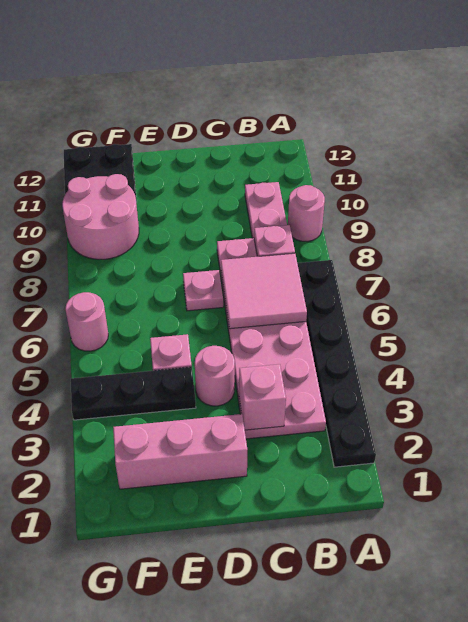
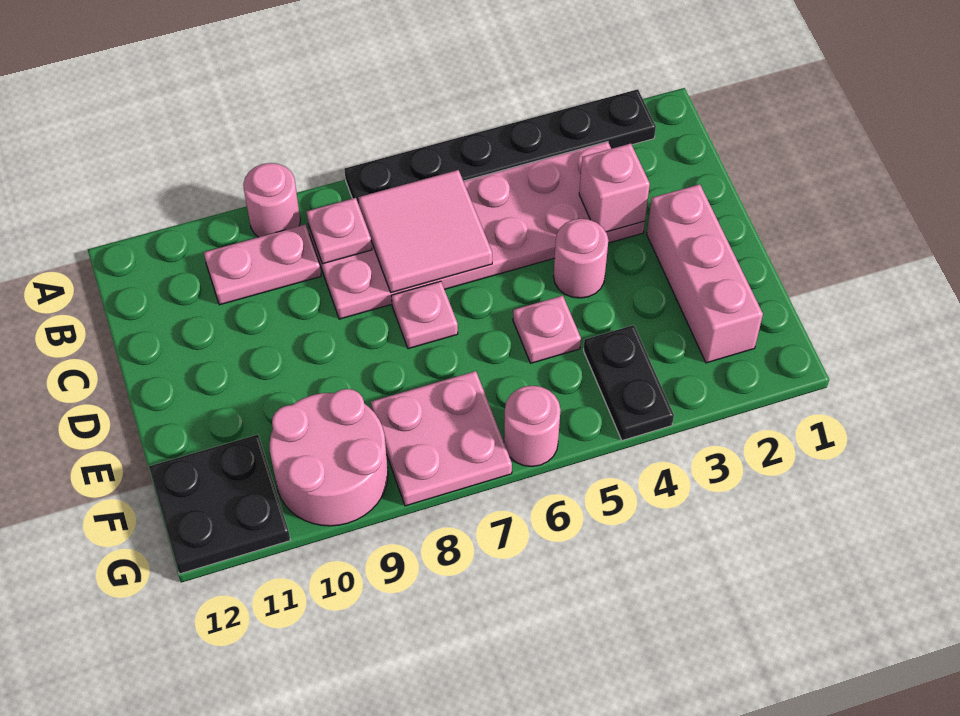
black plate E4:G4 level 1 -> black plate F4:G4 level 1
none -> pink plate F7:G8 level 1

